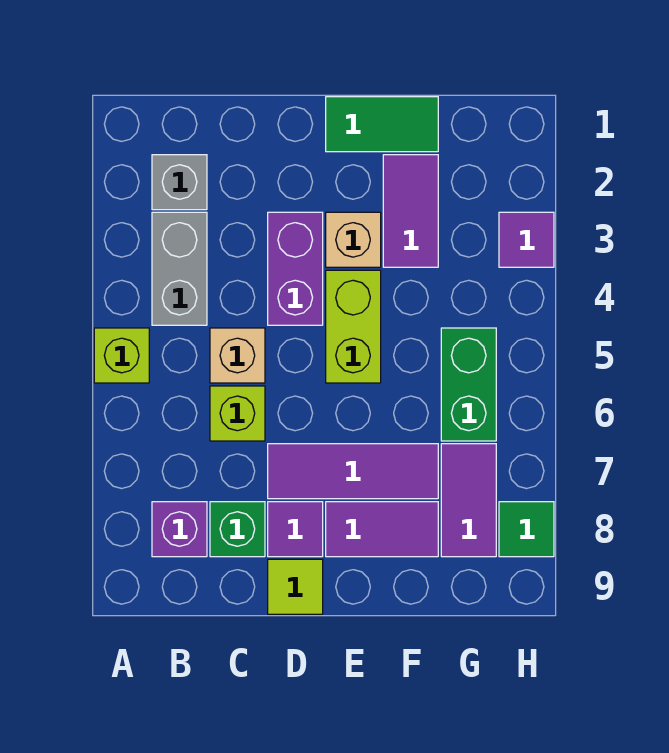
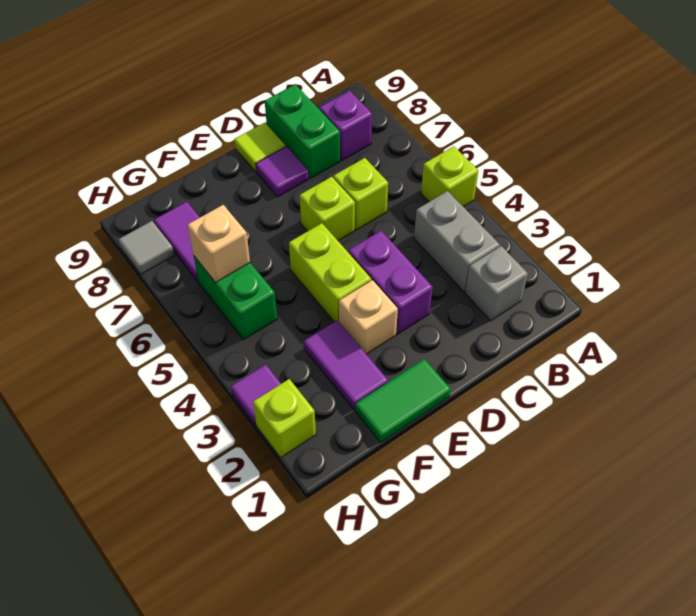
tan brick C5 level 1 -> tan brick G6 level 2
green brick C8 level 1 -> green brick C8:C9 level 1
none -> lime brick D6 level 1
purple tile D7:F7 level 1 -> none
purple tile E8:F8 level 1 -> none
none -> lime brick H2 level 1
green tile H8 level 1 -> grey tile H8 level 1

